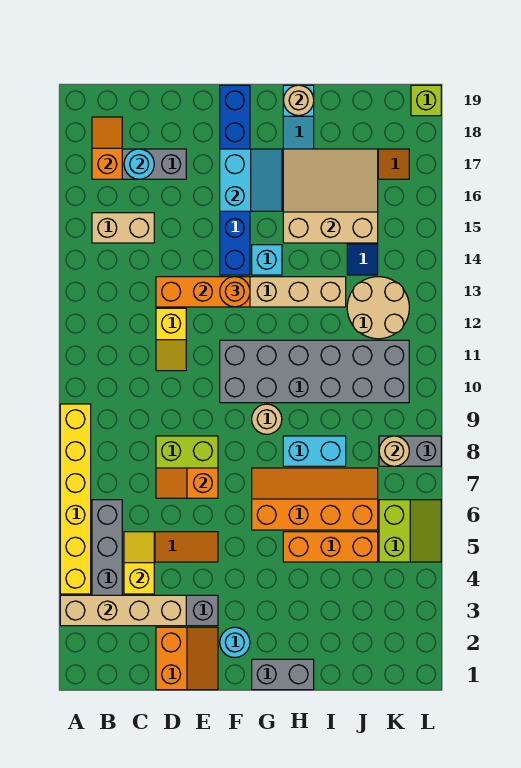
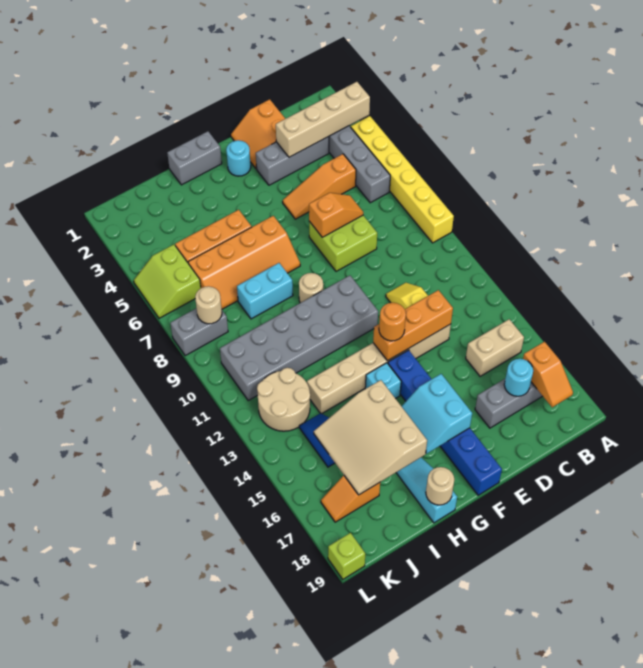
yellow slope C4:C5 level 2 top 4 -> none
tan slope H15:J17 level 2 top 15 -> tan slope H15:J17 level 2 top H

